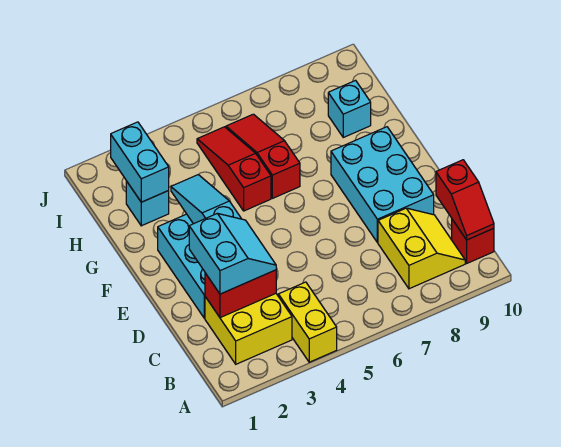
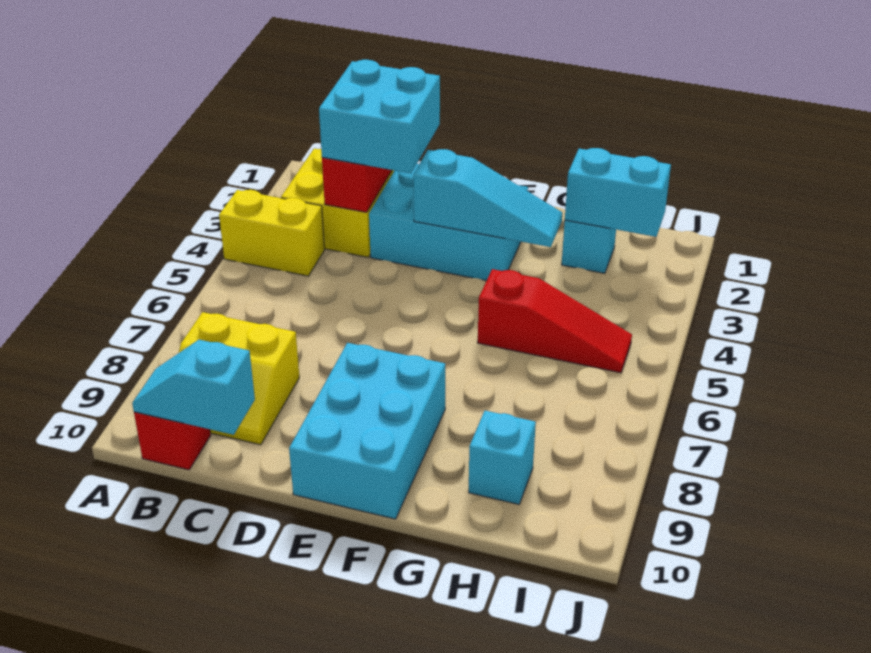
red slope B10:C10 level 2 top C -> cyan slope B10:C10 level 2 top C
cyan slope C2:D3 level 3 top 2 -> cyan brick C2:D3 level 3
cyan brick D8:F9 level 1 -> cyan brick E8:F10 level 1
red slope G6:I6 level 1 top G -> none

